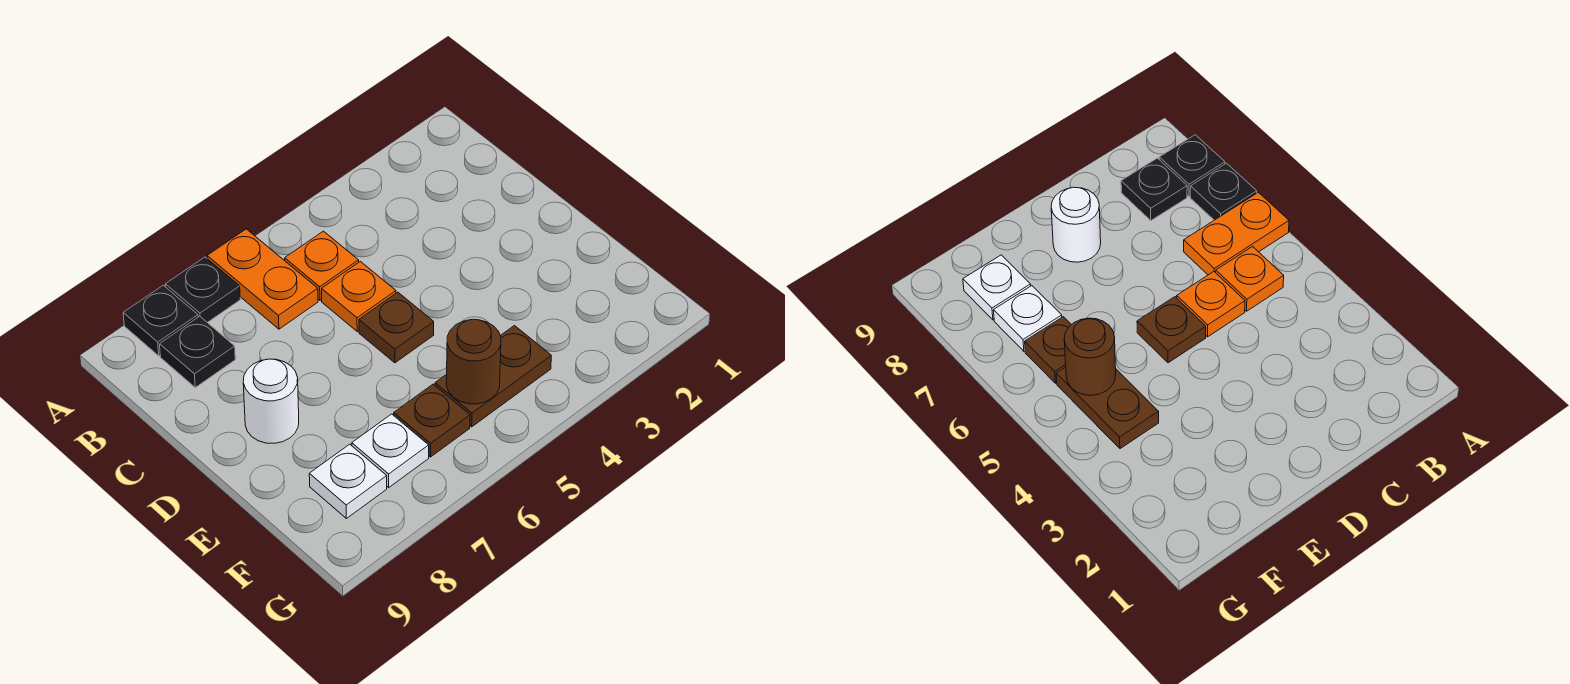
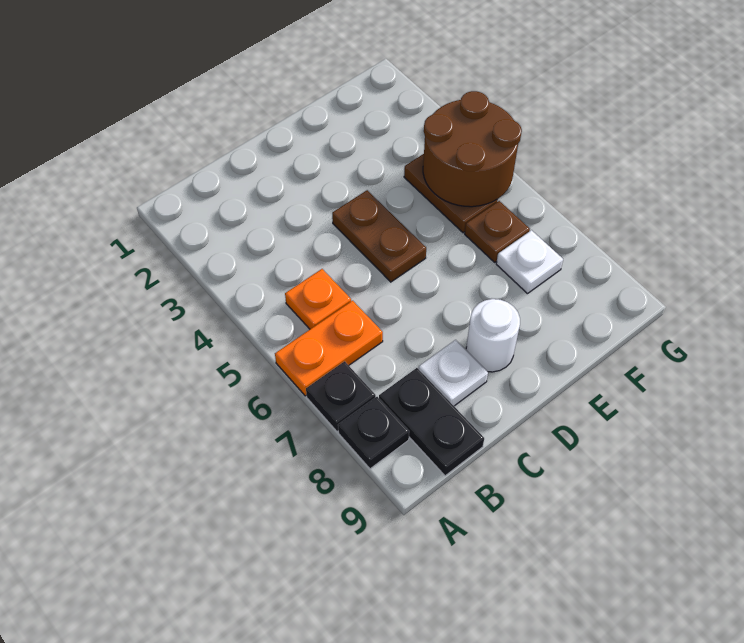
black plate B8 level 1 -> black plate B8:B9 level 1
orange plate C5 level 1 -> none
brown plate D5 level 1 -> brown plate D4:D5 level 1
brown round brick F5 level 2 -> brown round brick F4:G5 level 2
white plate F8 level 1 -> white plate C8 level 1

